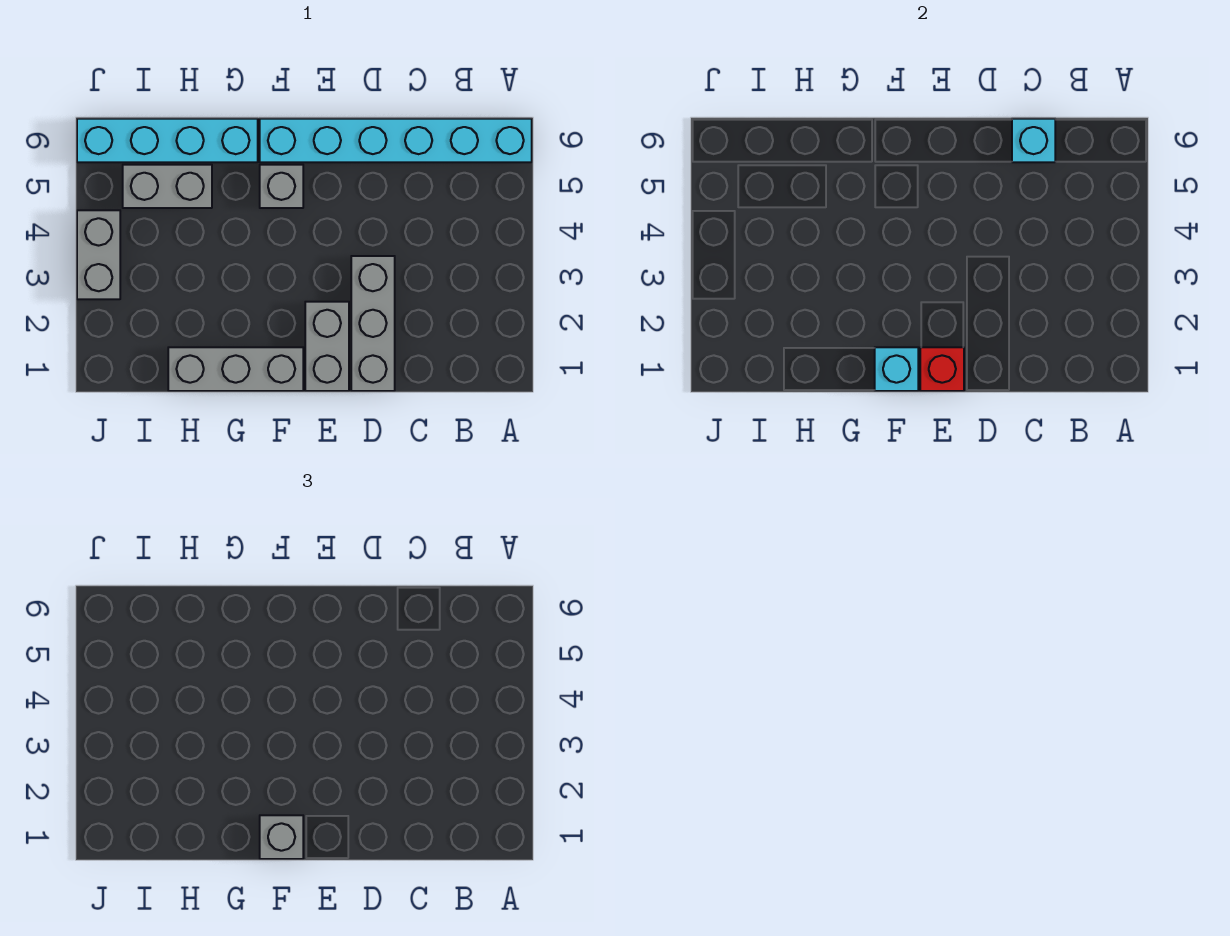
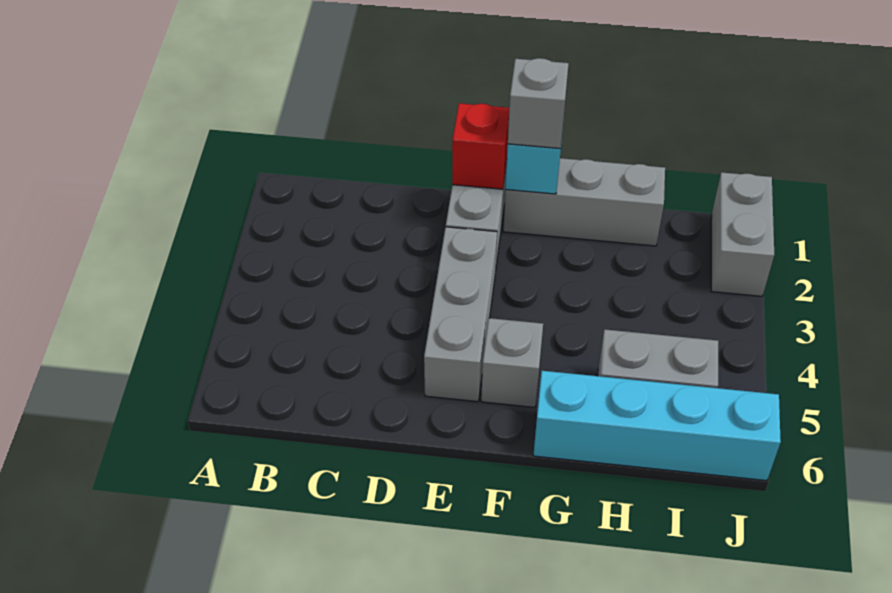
cyan brick A6:F6 level 1 -> none
cyan brick C6 level 2 -> none
grey brick D1:D3 level 1 -> grey brick E3:E5 level 1
grey brick J3:J4 level 1 -> grey brick J1:J2 level 1

